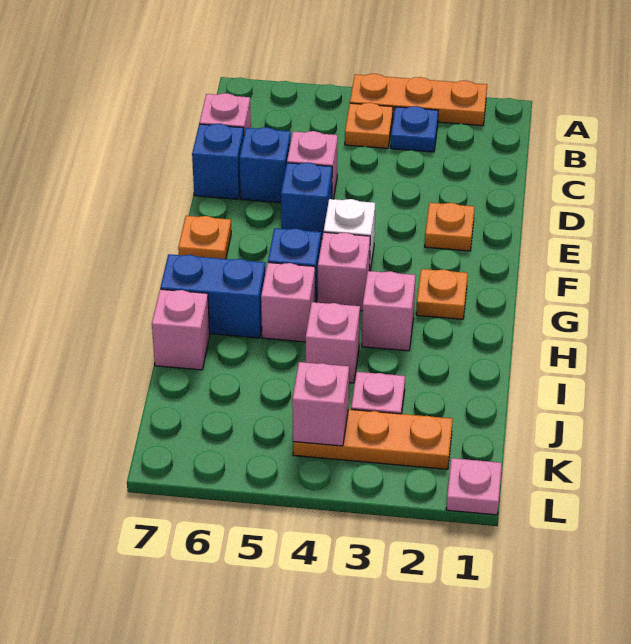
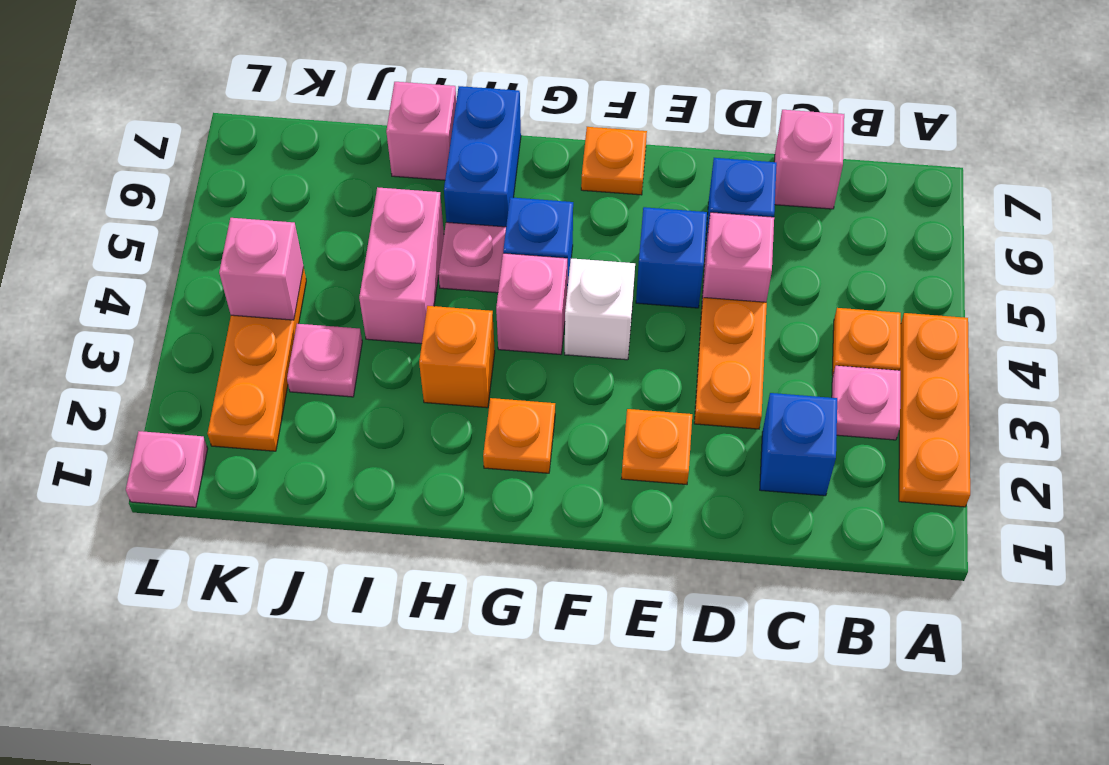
blue plate B3 level 1 -> pink plate B3 level 1
none -> orange plate D3:D4 level 1
blue brick D7 level 1 -> blue brick C2 level 1
pink brick H3 level 1 -> orange brick H3 level 1
pink brick H5 level 1 -> pink plate H5 level 1
pink brick I4 level 1 -> pink brick I4:I5 level 1

